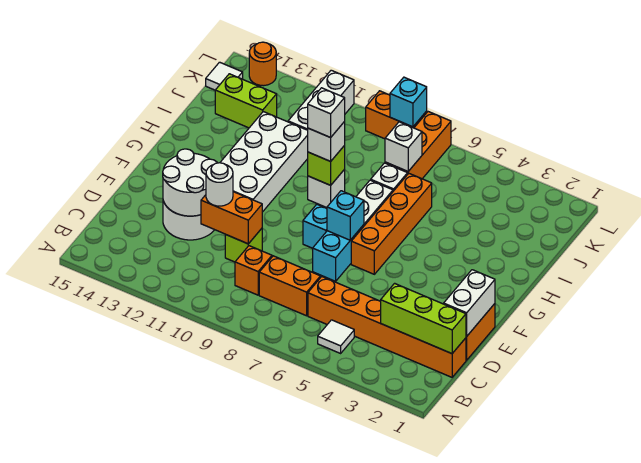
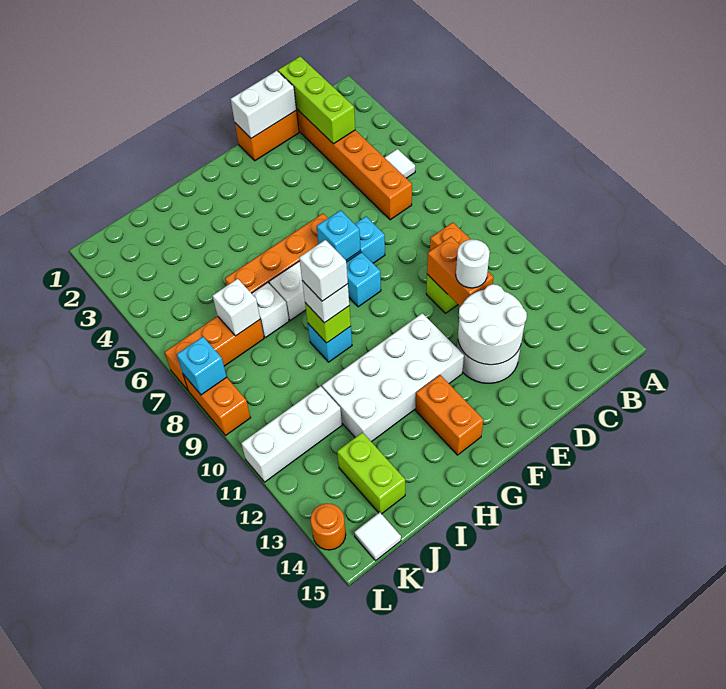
orange brick C7:C8 level 1 -> orange brick G13:G14 level 1
white brick H9 level 1 -> cyan brick H9 level 1

